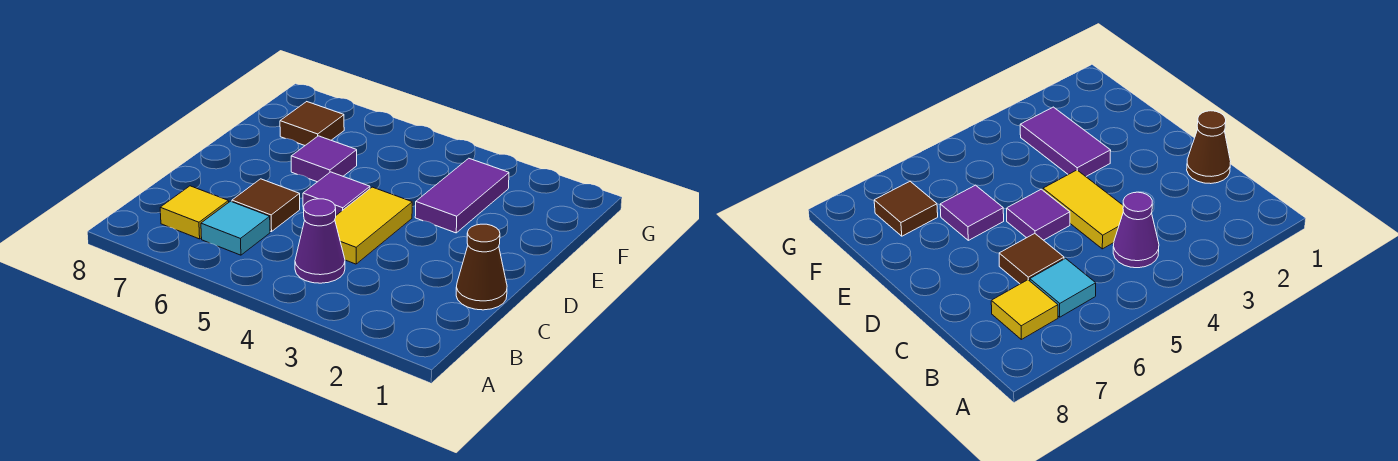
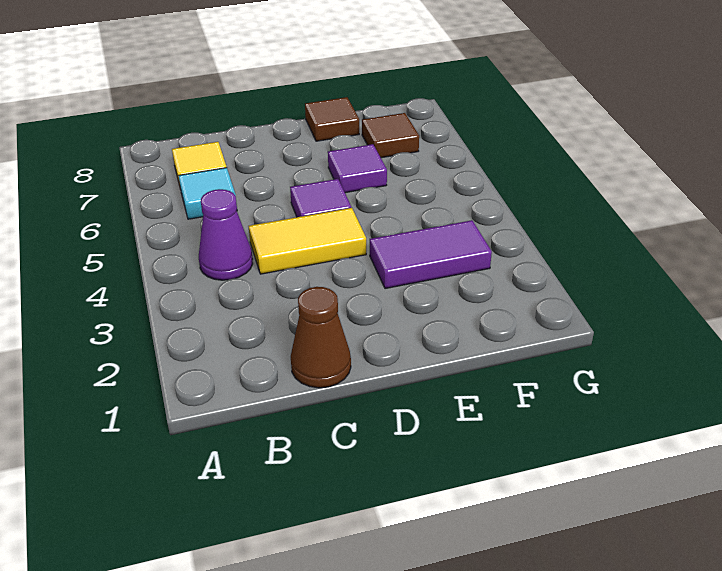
brown tile C6 level 1 -> brown tile E8 level 1

